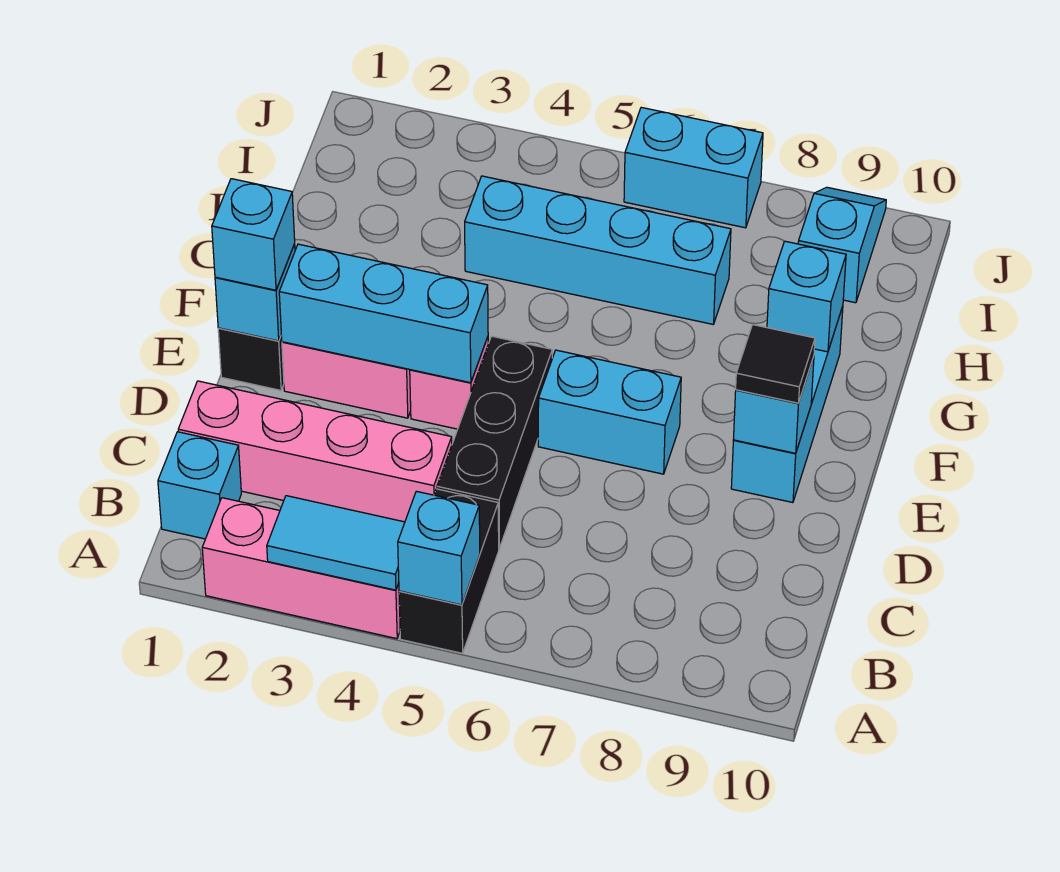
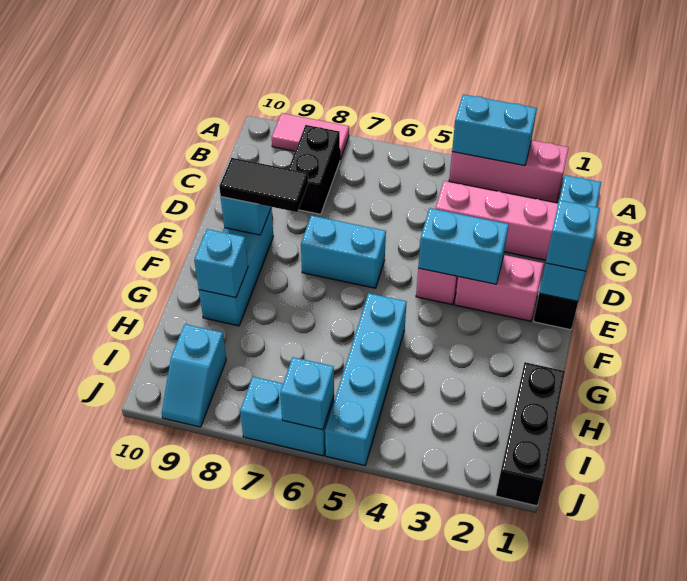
cyan tile A3:A4 level 2 -> cyan brick A3:A4 level 2
black brick A5:B5 level 1 -> black brick B8:C8 level 1
cyan brick A5 level 2 -> cyan brick J6 level 2
none -> pink tile A8:A9 level 1
black brick C5:E5 level 1 -> black brick H1:J1 level 1
cyan brick E2:E4 level 2 -> cyan brick E3:E4 level 2
black tile E9 level 3 -> black tile E8:E9 level 3
cyan brick H4:H7 level 1 -> cyan brick G5:J5 level 1

